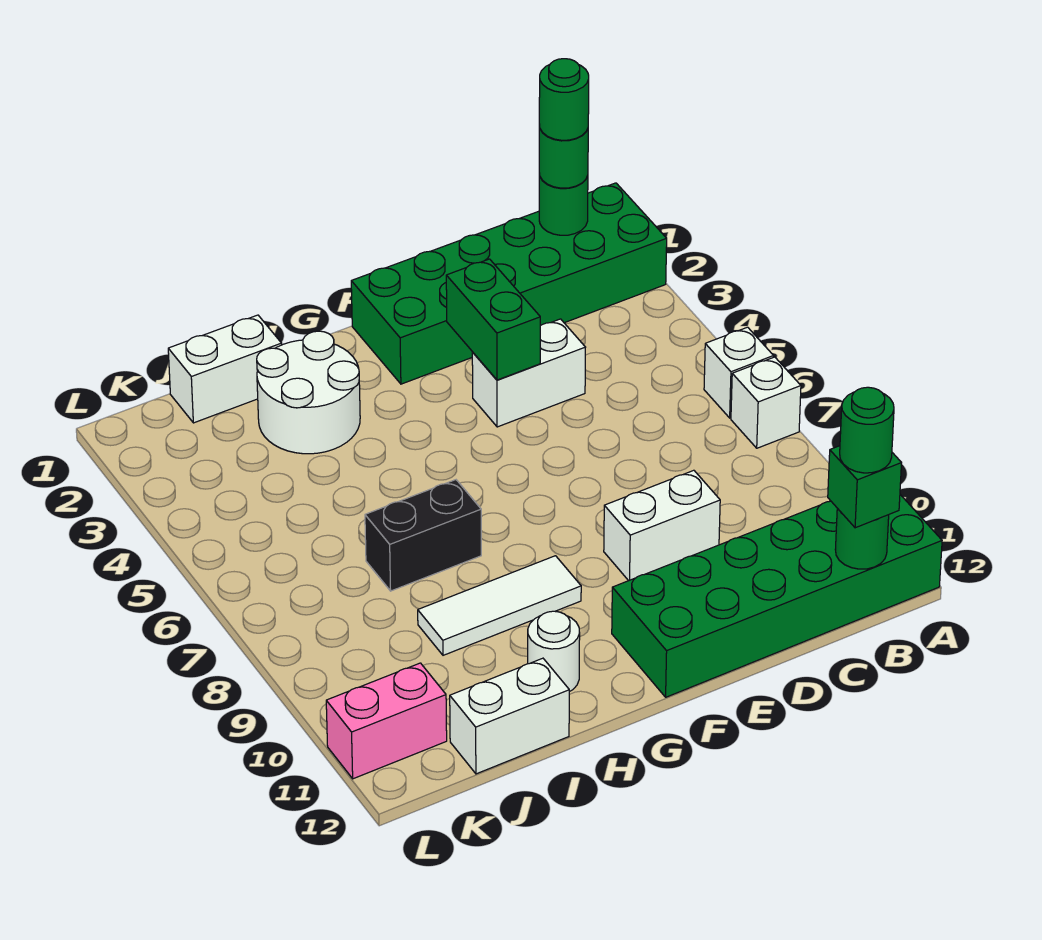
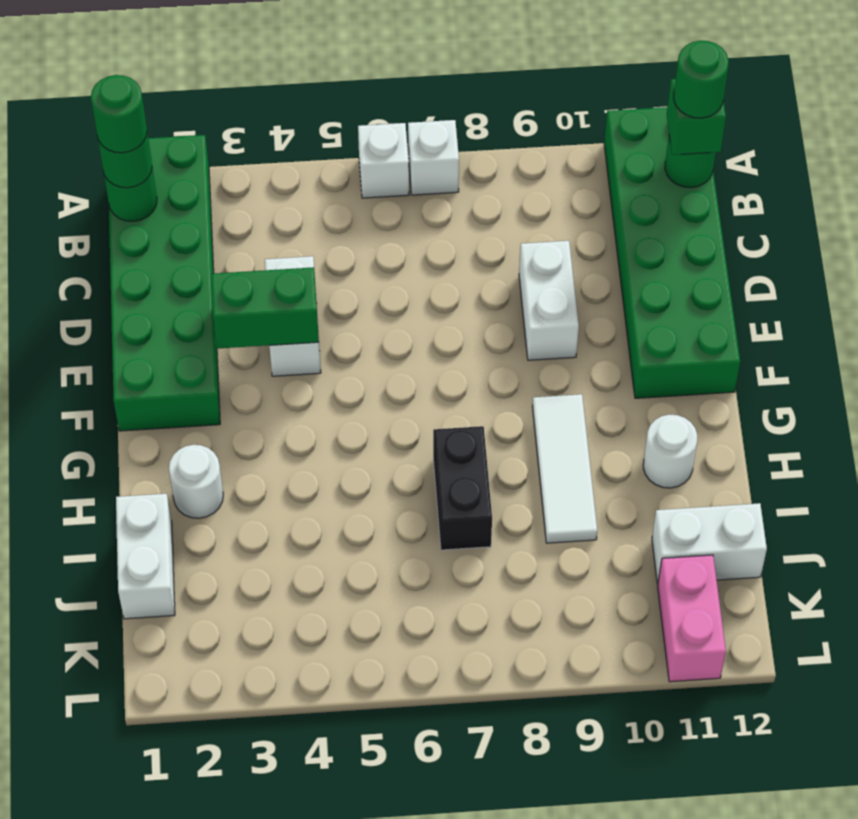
white round brick H2:I3 level 1 -> white round brick H2 level 1
white brick I12:J12 level 1 -> white brick J11:J12 level 1

